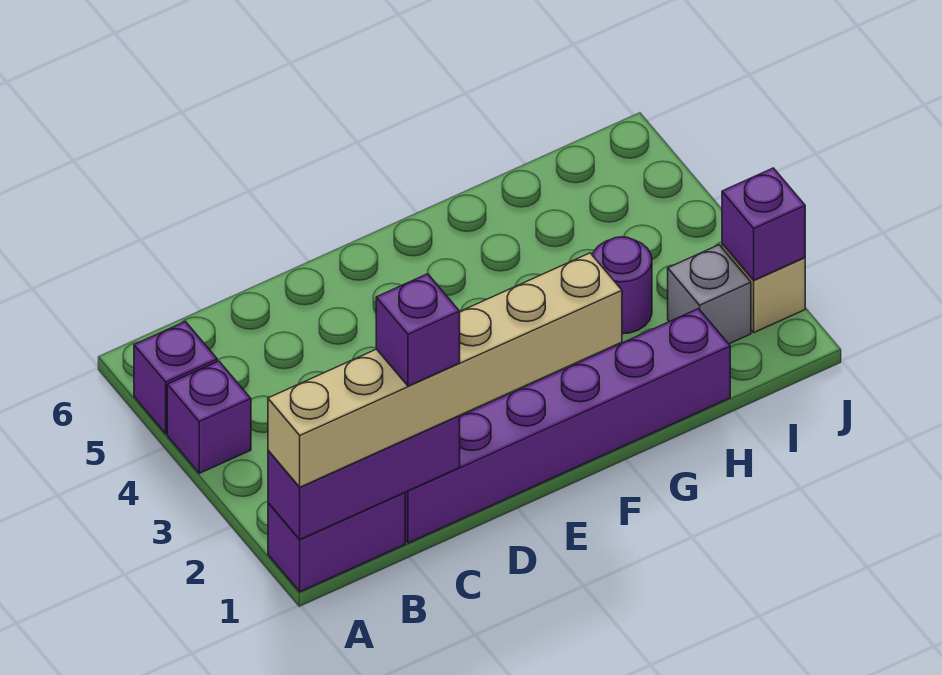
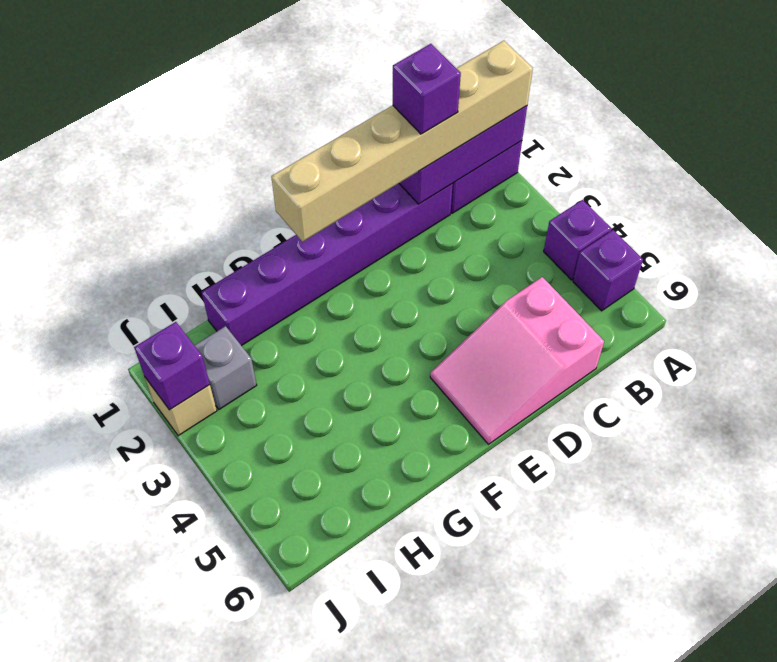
none -> pink slope C5:E6 level 1 top C
purple round brick H3 level 1 -> none

